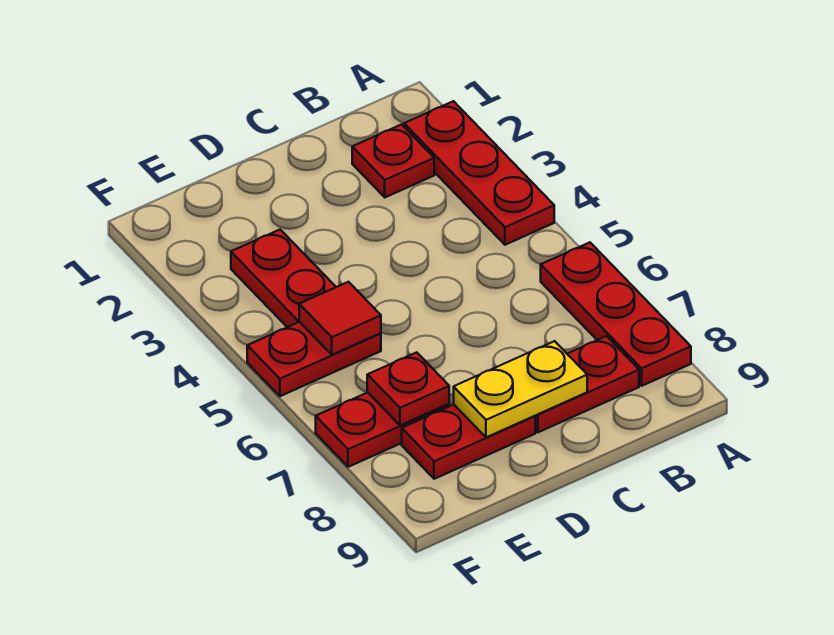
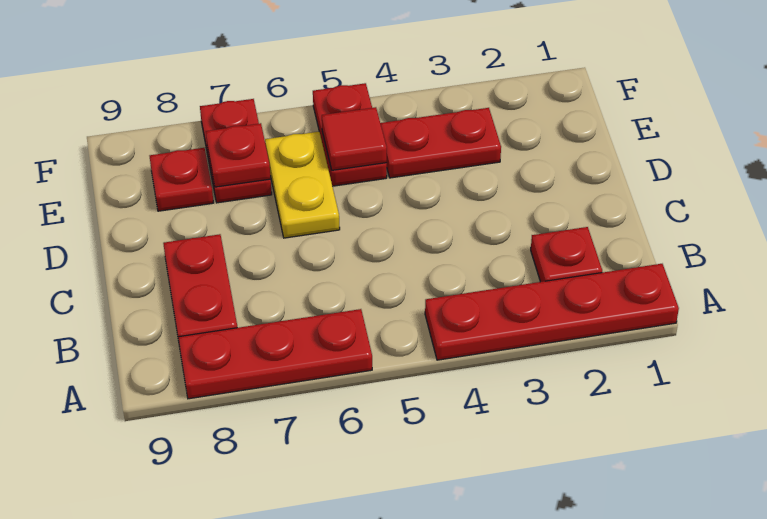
red plate A2:A4 level 1 -> red plate A1:A4 level 1
yellow plate C8:D8 level 2 -> yellow plate D6:E6 level 1
red plate D8:E8 level 1 -> red plate E8 level 1

